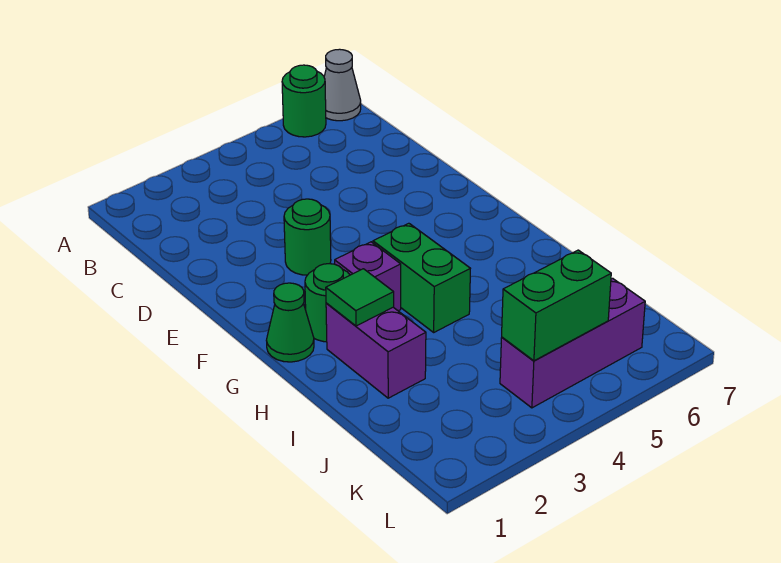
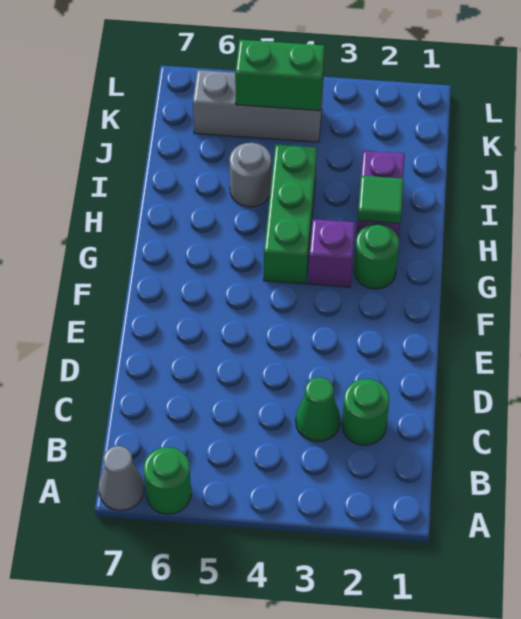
green round brick E3 level 1 -> green round brick C2 level 1
green cone G1 level 1 -> green cone C3 level 1
green brick G4:H4 level 1 -> green brick G4:I4 level 1
none -> grey round brick I5 level 1
purple brick K4:K6 level 1 -> grey brick K4:K6 level 1

